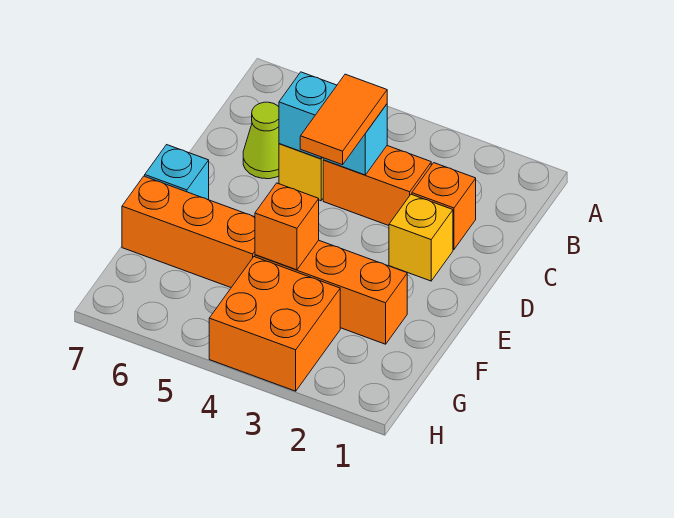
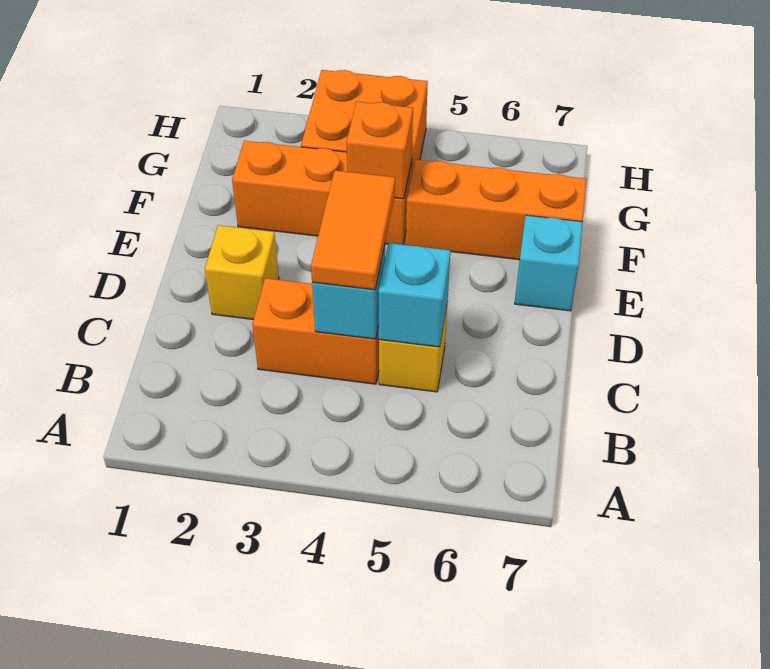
orange brick C2 level 1 -> none
lime cone C6 level 1 -> none

